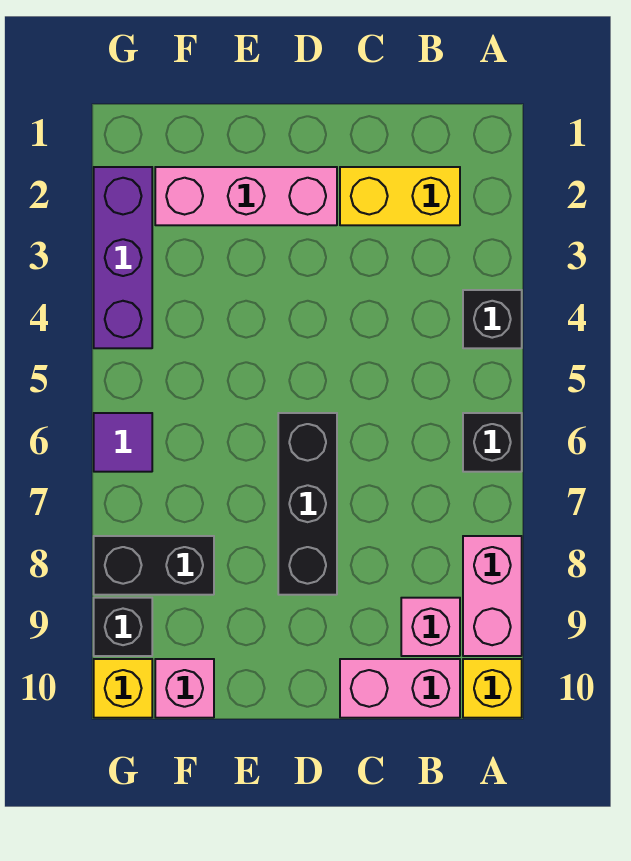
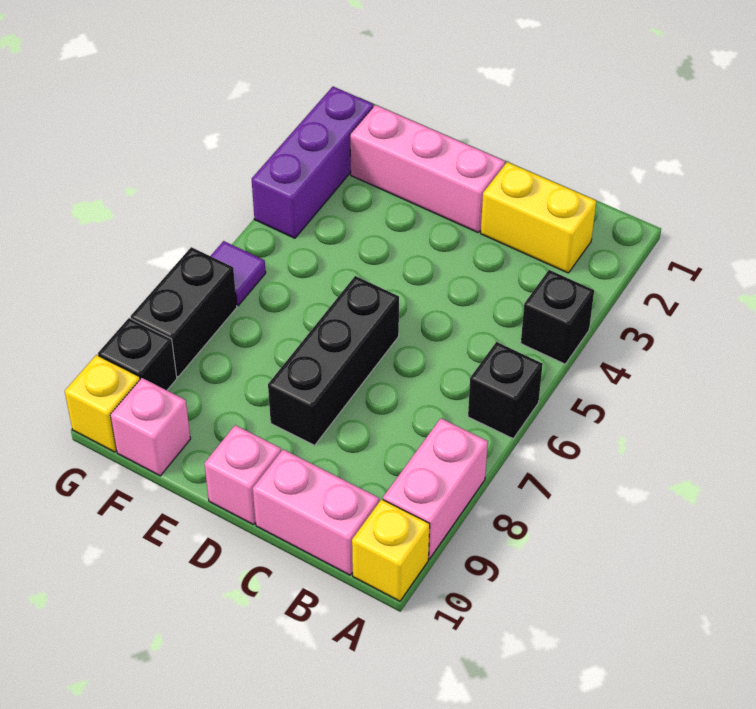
pink brick B9 level 1 -> pink brick D10 level 1
black brick F8:G8 level 1 -> black brick G7:G8 level 1

